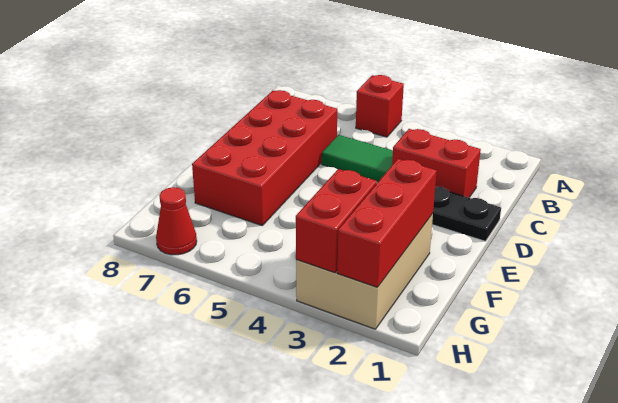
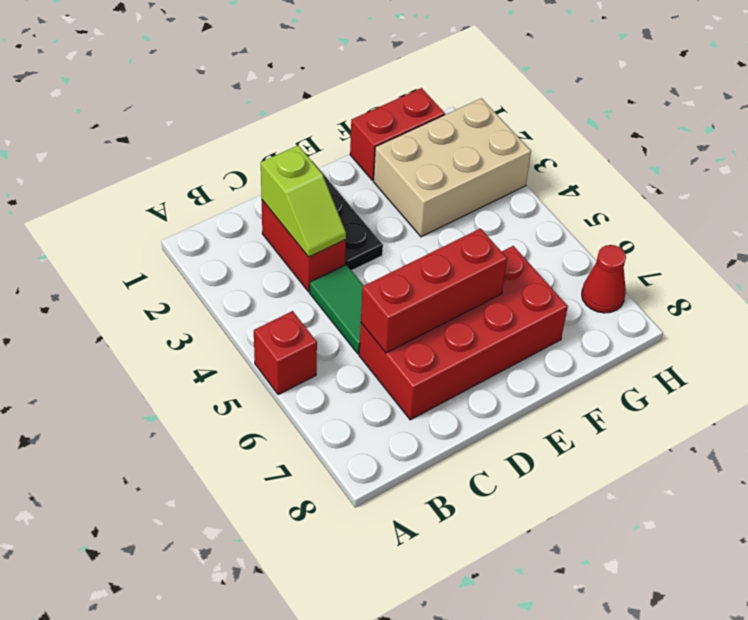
none -> lime slope C2:C3 level 2 top 2
red brick F2:H2 level 2 -> red brick C6:E6 level 2
red brick G3:H3 level 2 -> red brick F1:G1 level 1

